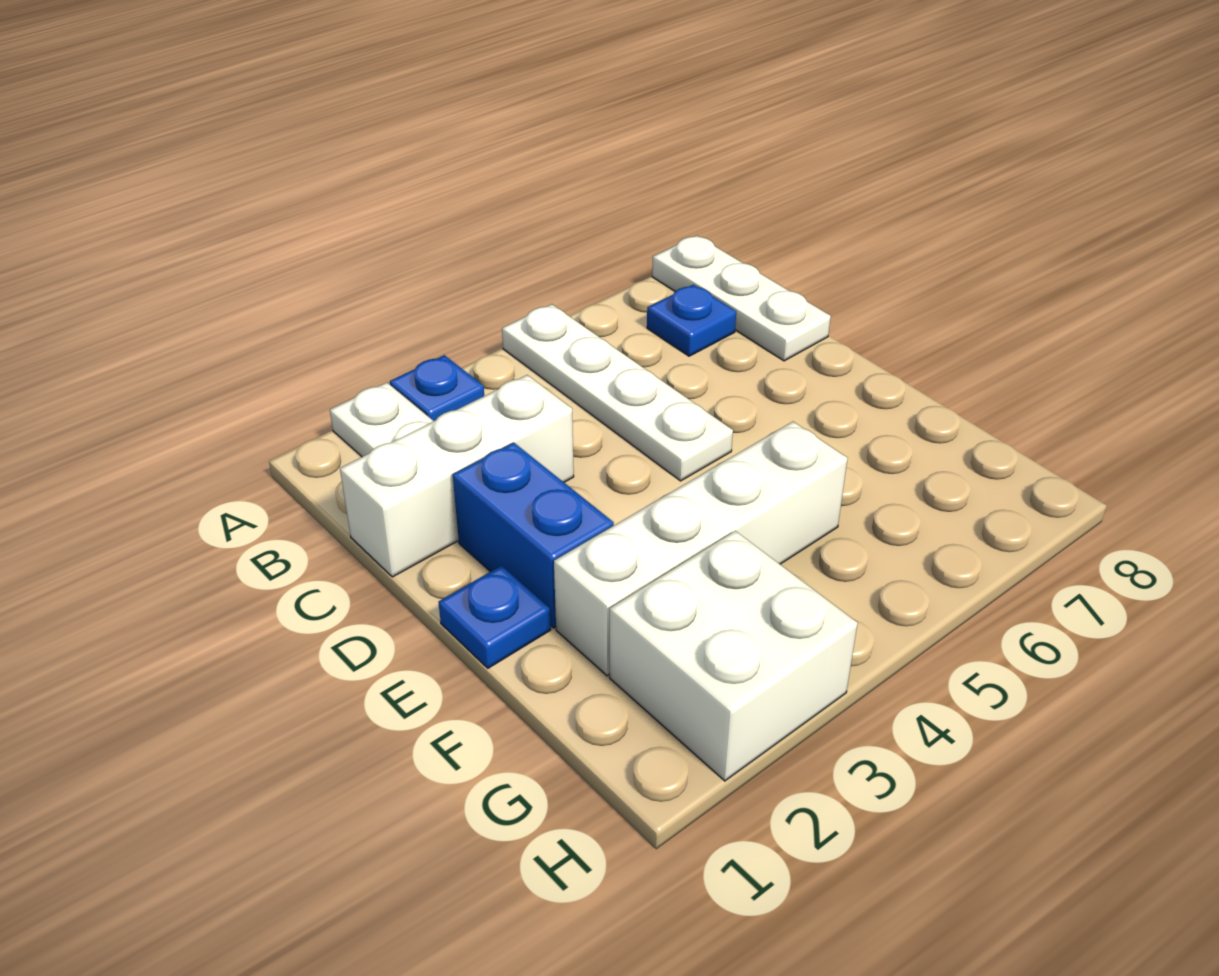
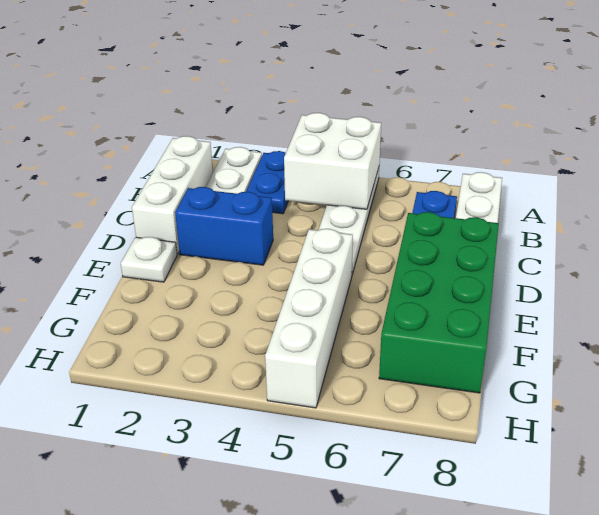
blue plate A3 level 1 -> blue plate A3:B3 level 1
white brick C1:C3 level 1 -> white brick B1:D1 level 1
blue brick D2:E2 level 1 -> blue brick D2:D3 level 1
none -> green brick D7:G8 level 1
blue plate E1 level 1 -> white plate E1 level 1
white brick F2:F5 level 1 -> white brick E5:H5 level 1
white brick G2:H3 level 1 -> white brick A4:B5 level 2

